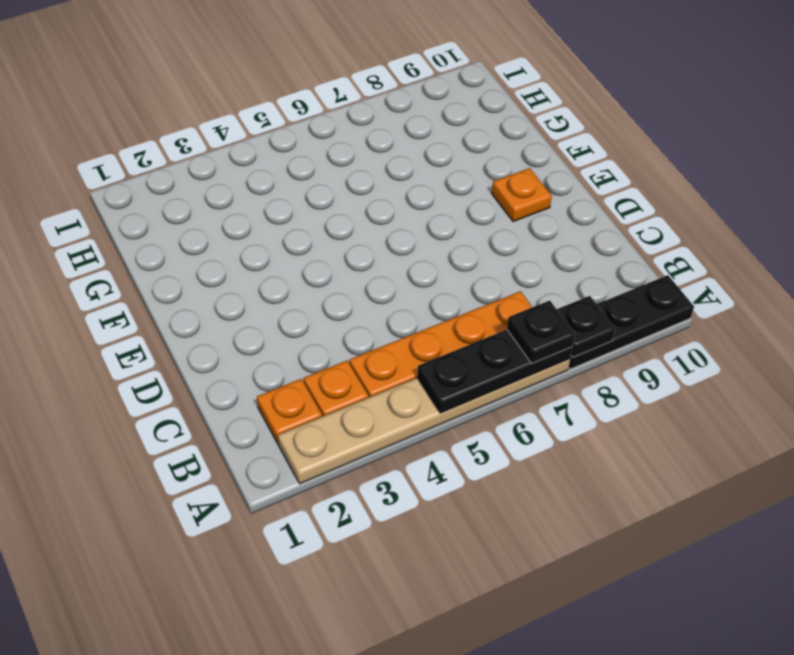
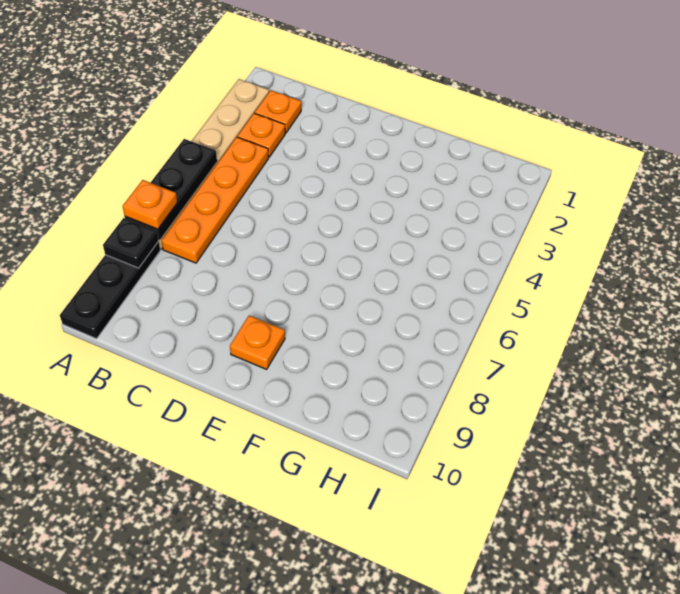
black plate A7 level 3 -> orange plate A7 level 3

